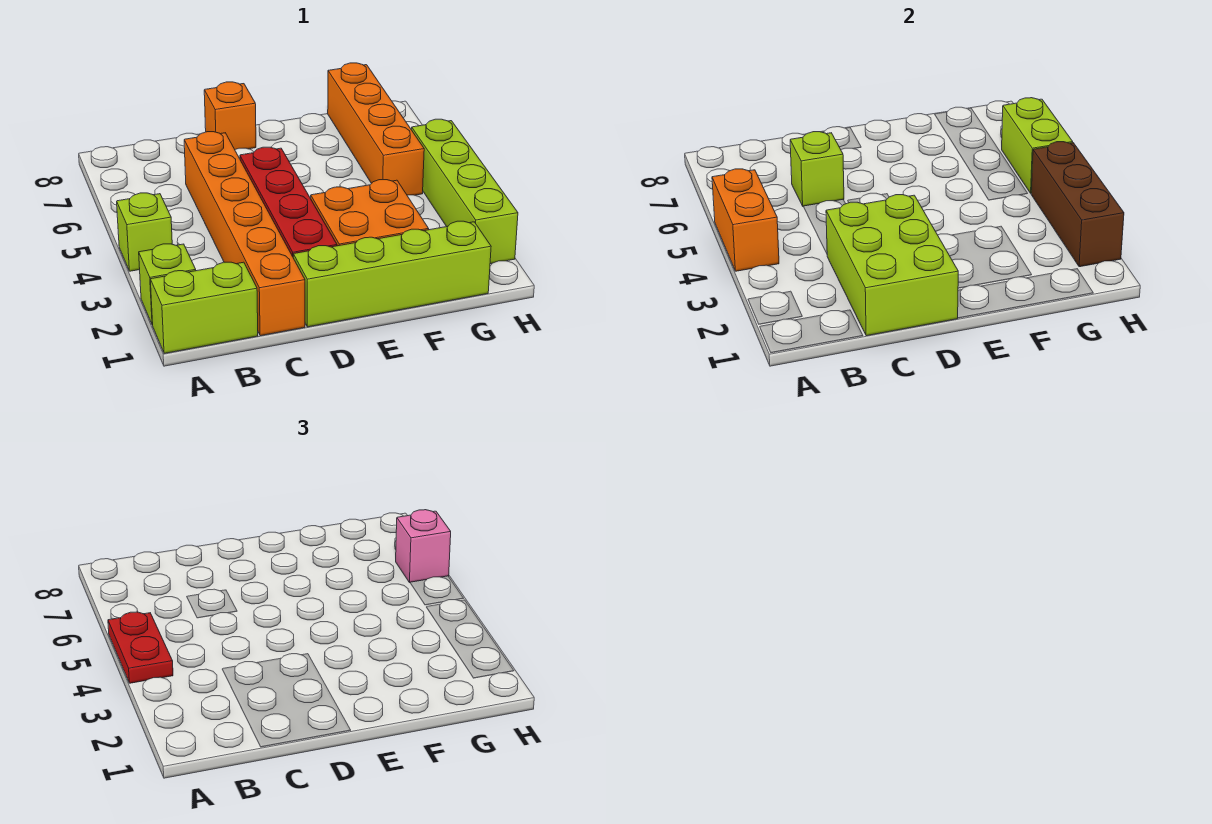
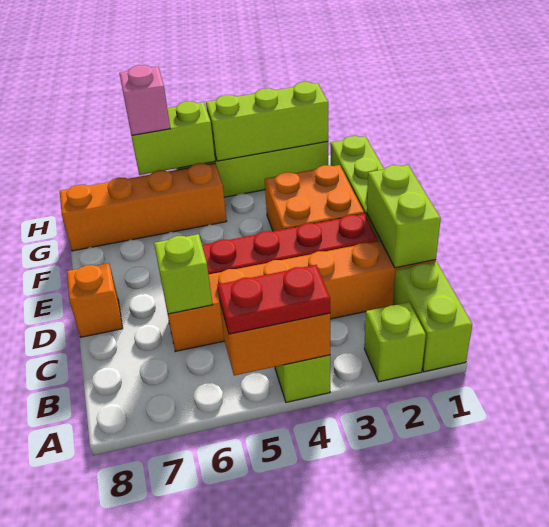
lime brick C1:D3 level 2 -> lime brick C1:D1 level 2
brown brick H2:H4 level 2 -> lime brick H2:H4 level 2

